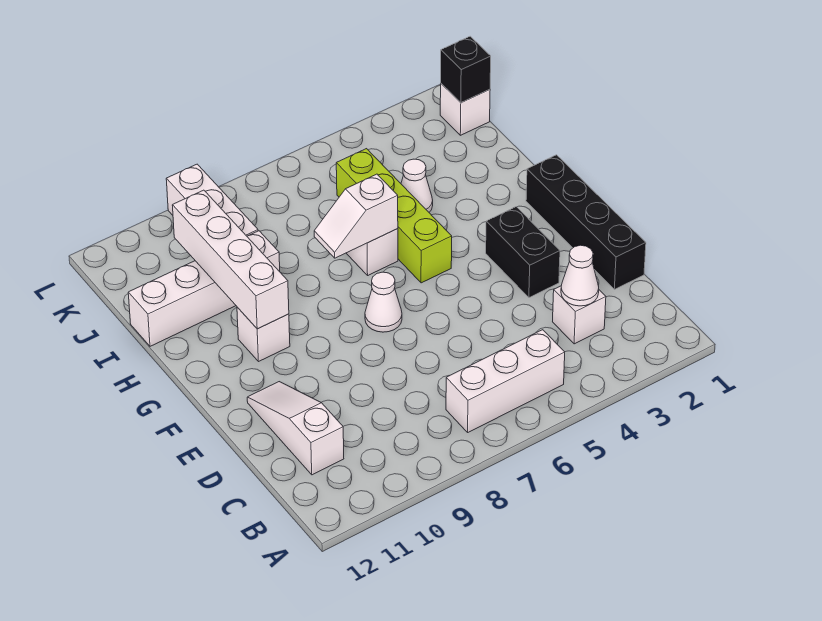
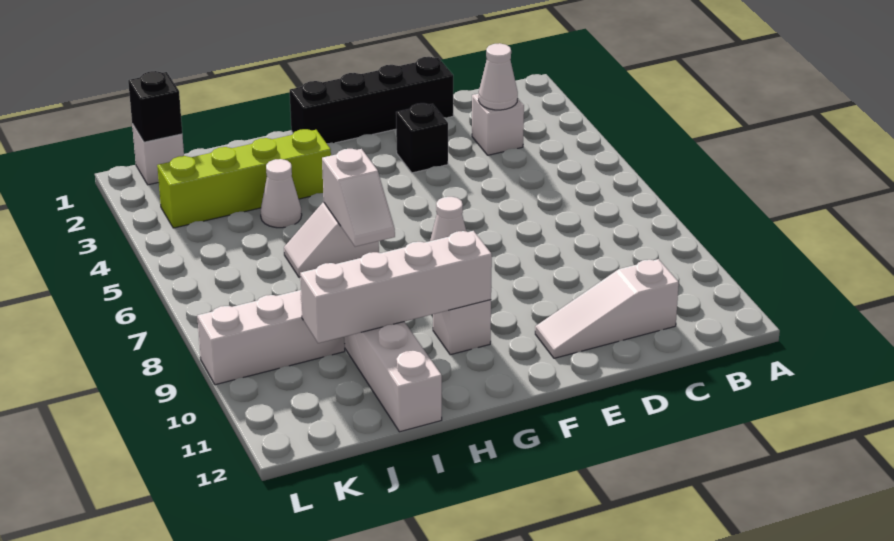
white brick B5:B7 level 1 -> none
black brick E3:F3 level 1 -> black brick E3 level 1
lime brick G5:J5 level 1 -> lime brick H3:K3 level 1

